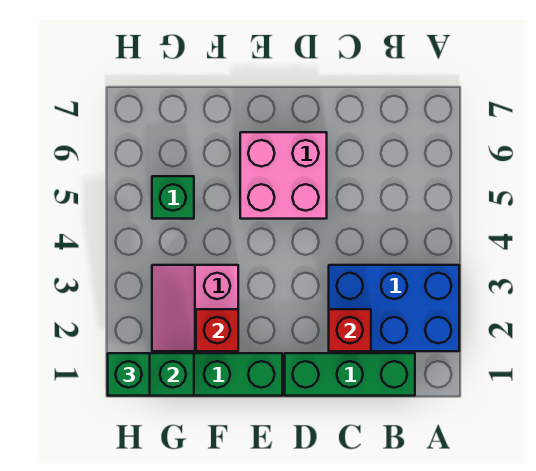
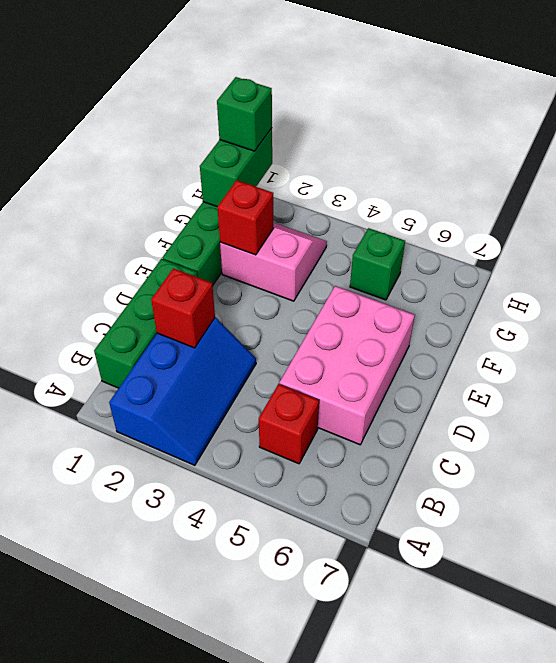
blue brick A2:C3 level 1 -> blue slope A2:C3 level 1 top 2
none -> red brick B5 level 1
pink brick D5:E6 level 1 -> pink brick C5:E6 level 1

